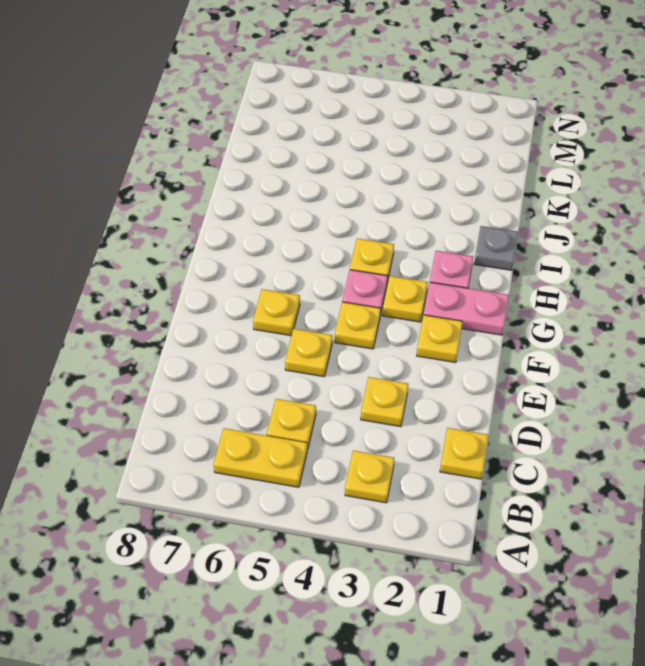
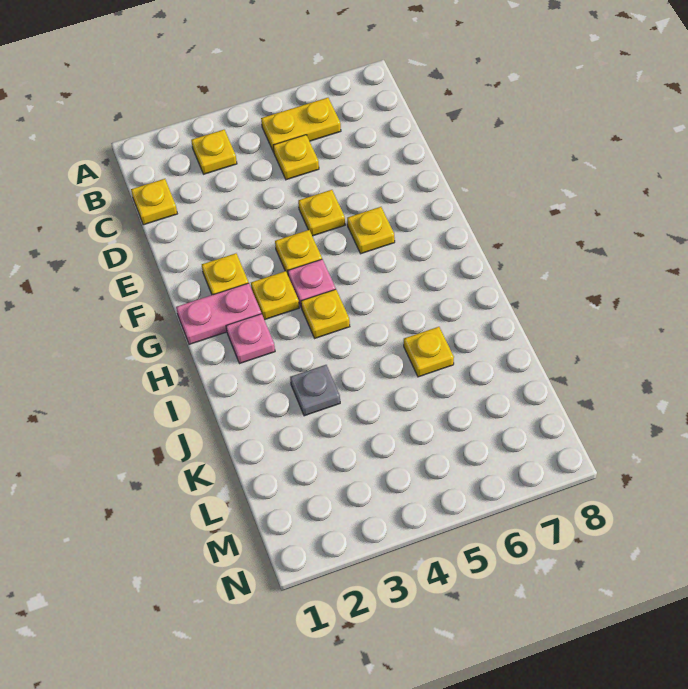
yellow plate D3 level 1 -> yellow plate J6 level 1
grey plate I1 level 1 -> grey plate J3 level 1

